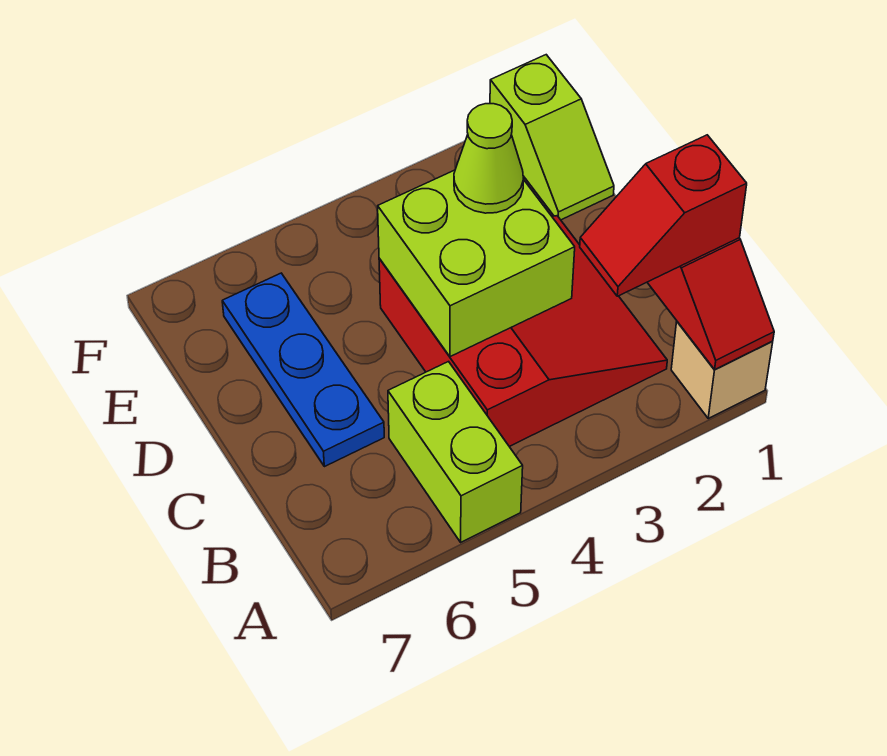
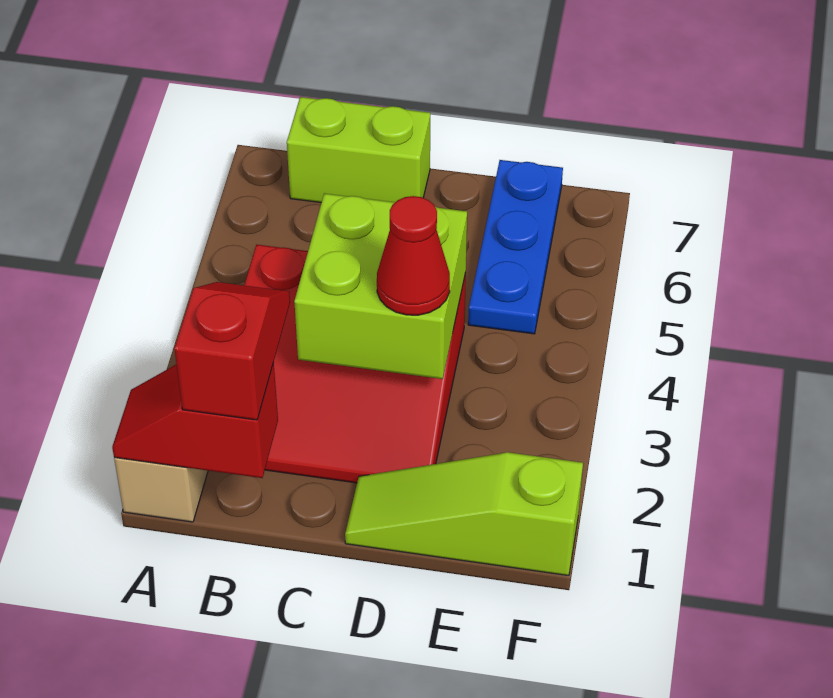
lime brick A5:B5 level 1 -> lime brick B7:C7 level 1
blue plate C6:E6 level 1 -> blue plate E5:E7 level 1
lime cone D3 level 3 -> red cone D3 level 3
lime slope E1:F1 level 1 top F -> lime slope D1:F1 level 1 top F

